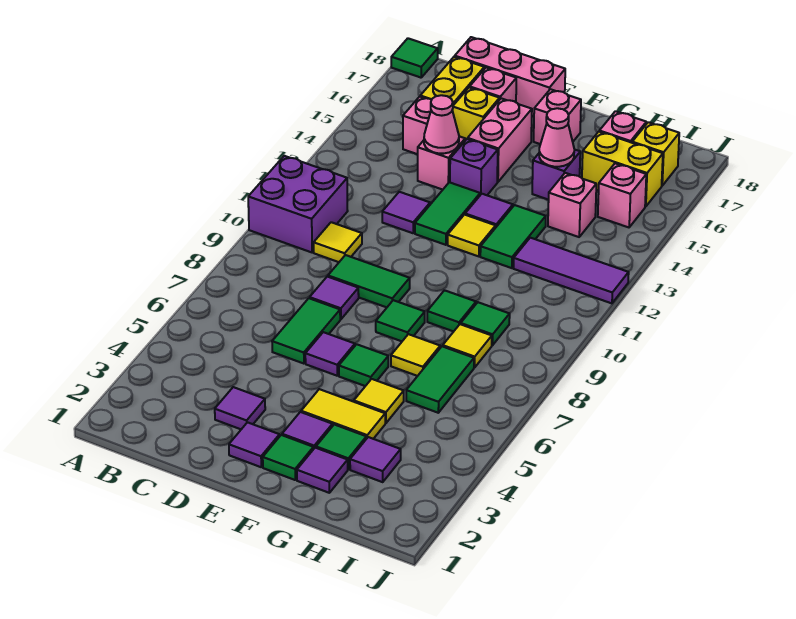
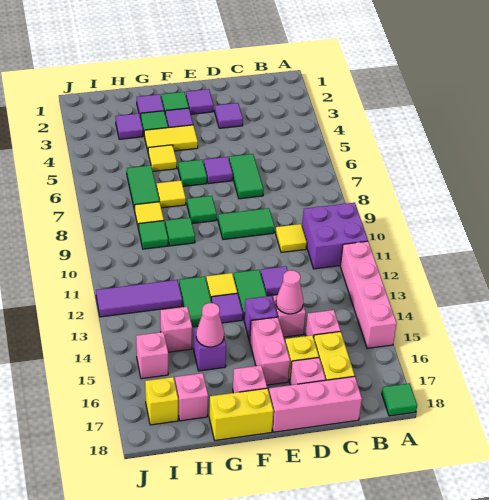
none -> pink brick A12:A15 level 1
purple tile D8 level 1 -> none
yellow brick H16:I16 level 1 -> yellow brick F18:G18 level 1

